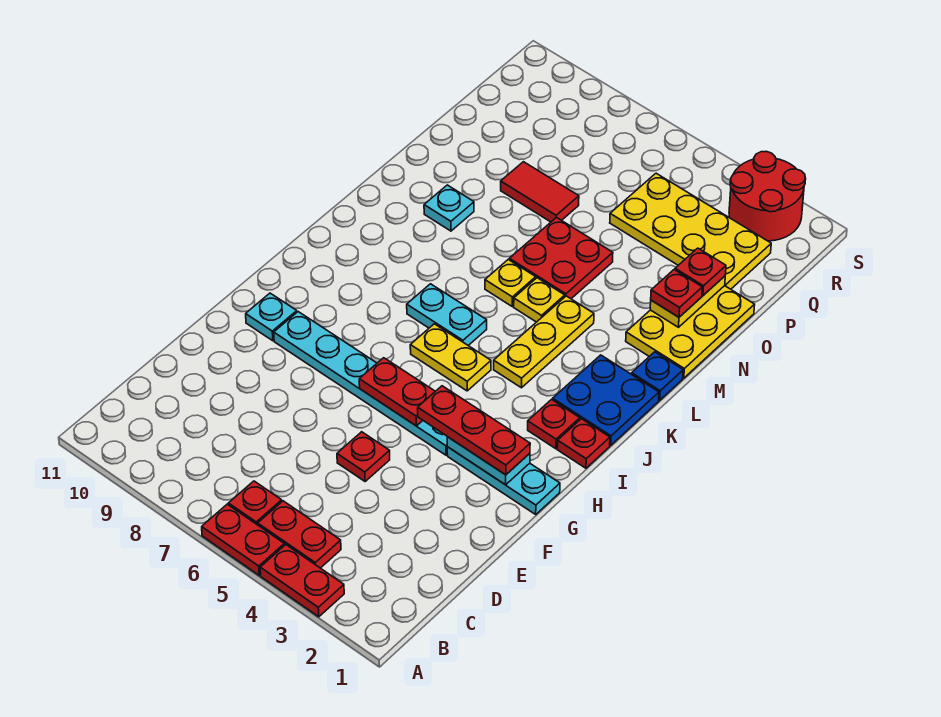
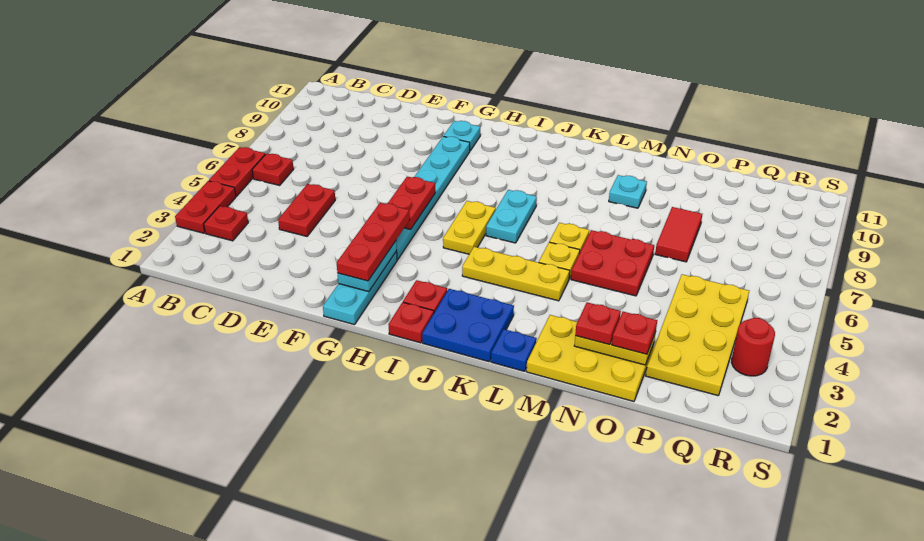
red plate B4:B5 level 1 -> red plate D4:D5 level 1
red plate E5 level 1 -> red plate B3 level 1
red round brick R2:S3 level 1 -> red round brick R3 level 1

